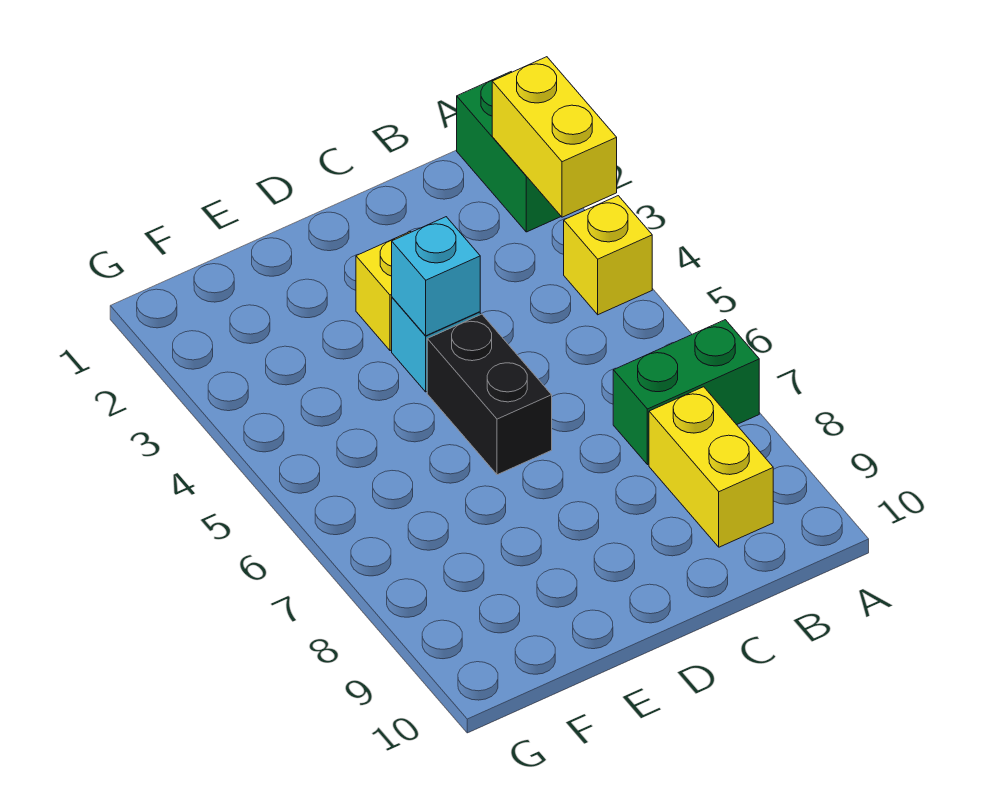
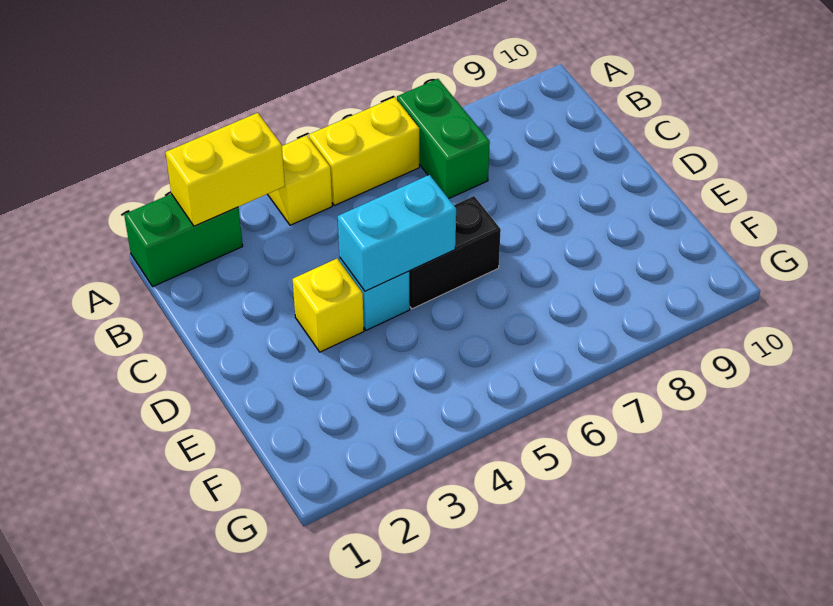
yellow brick B8:B9 level 1 -> yellow brick A5:A6 level 1
cyan brick D4 level 2 -> cyan brick D4:D5 level 2

